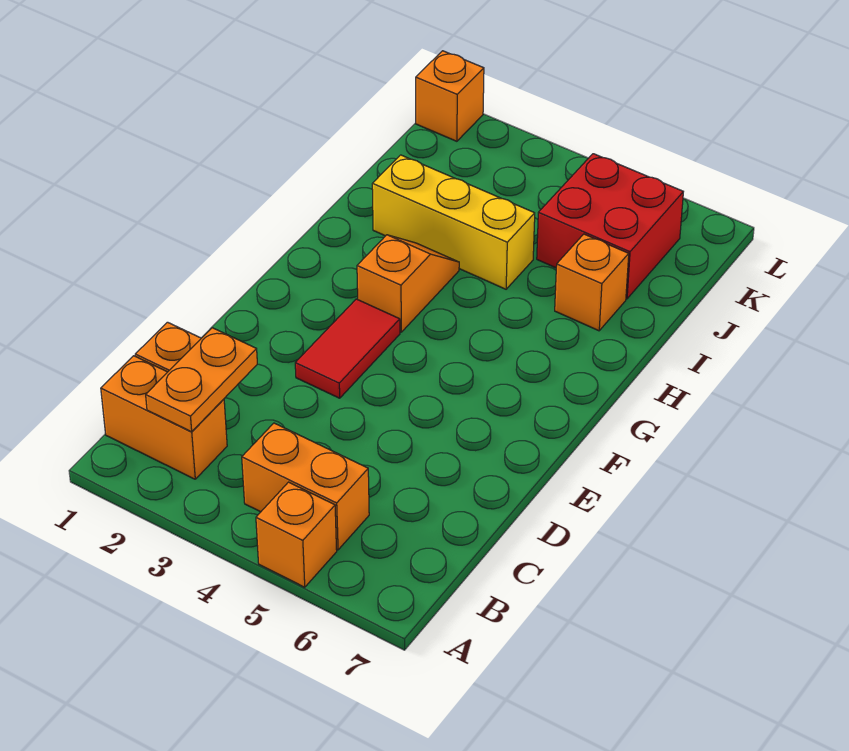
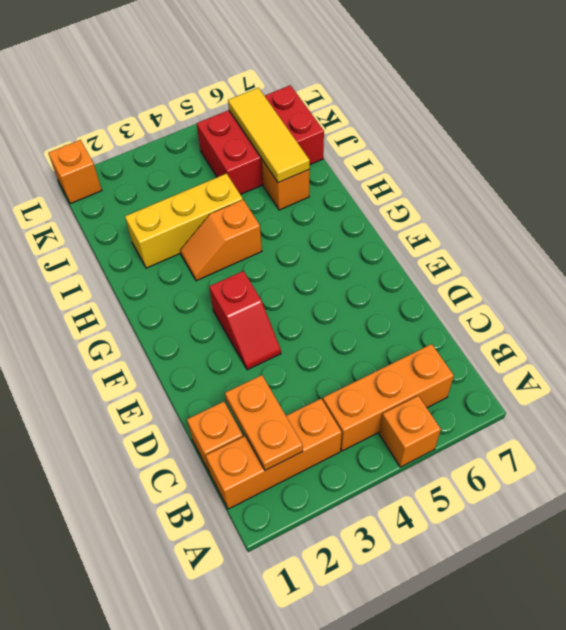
orange brick B1:B2 level 1 -> orange brick B1:B3 level 1
orange brick B4:B5 level 1 -> orange brick B4:B6 level 1
red tile E3:F3 level 1 -> red slope E3:F3 level 1 top F
orange slope G3:H3 level 1 top G -> orange slope H3:H4 level 1 top 4
none -> yellow tile I6:K6 level 2
red brick J5:K6 level 1 -> red brick J5:K7 level 1

